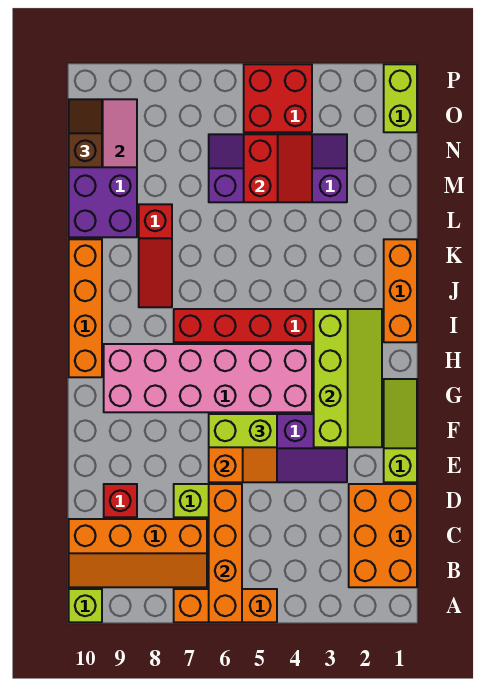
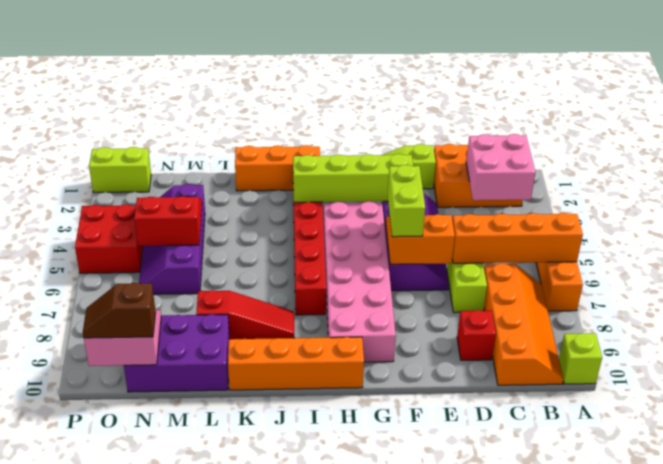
none -> pink brick B2:C3 level 2

